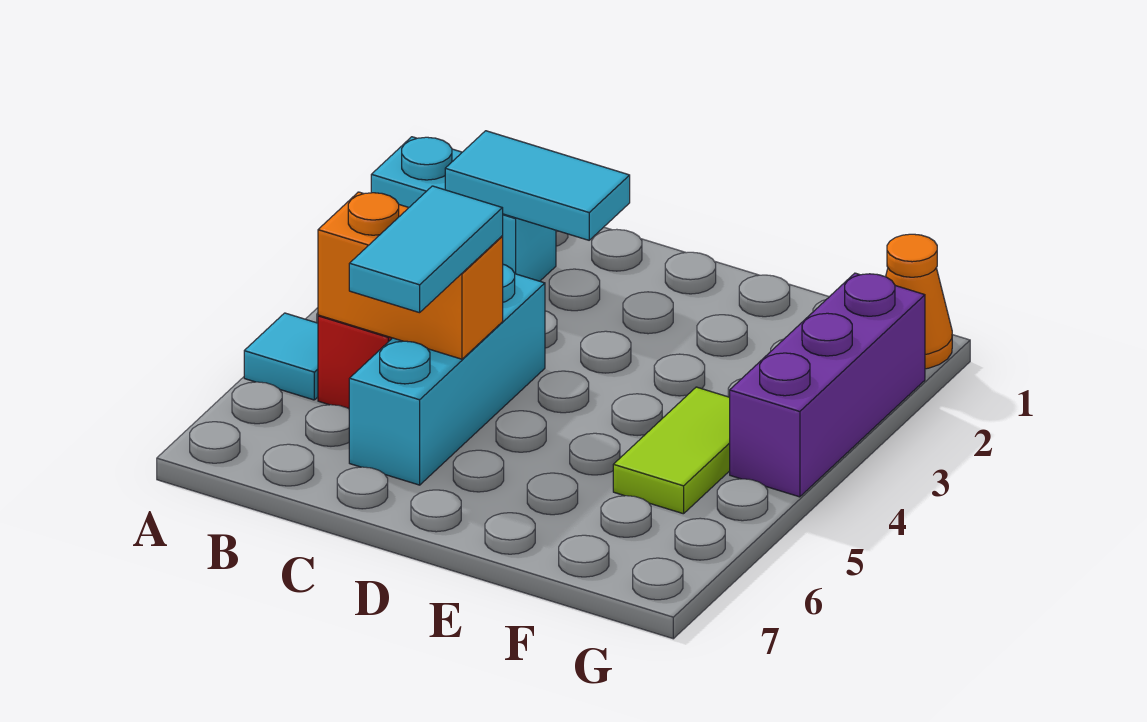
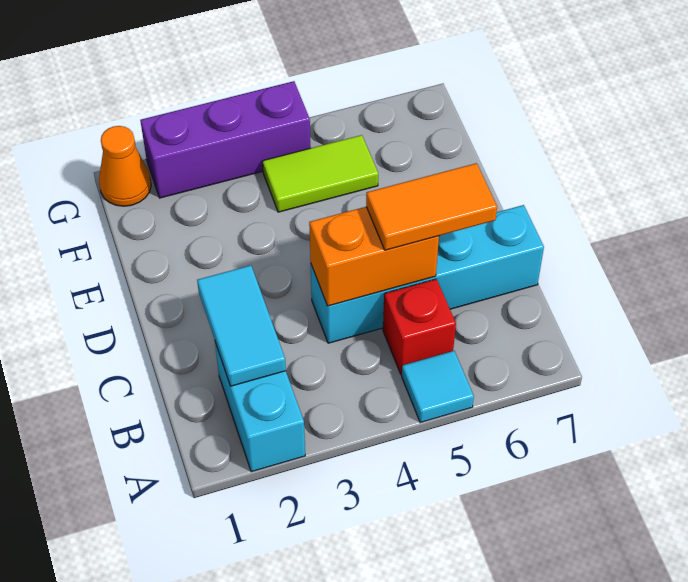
orange brick B5:C5 level 2 -> orange brick C4:C5 level 2
cyan brick C4:C6 level 1 -> cyan brick C4:C7 level 1
cyan tile C5:C6 level 3 -> orange tile C5:C6 level 3

